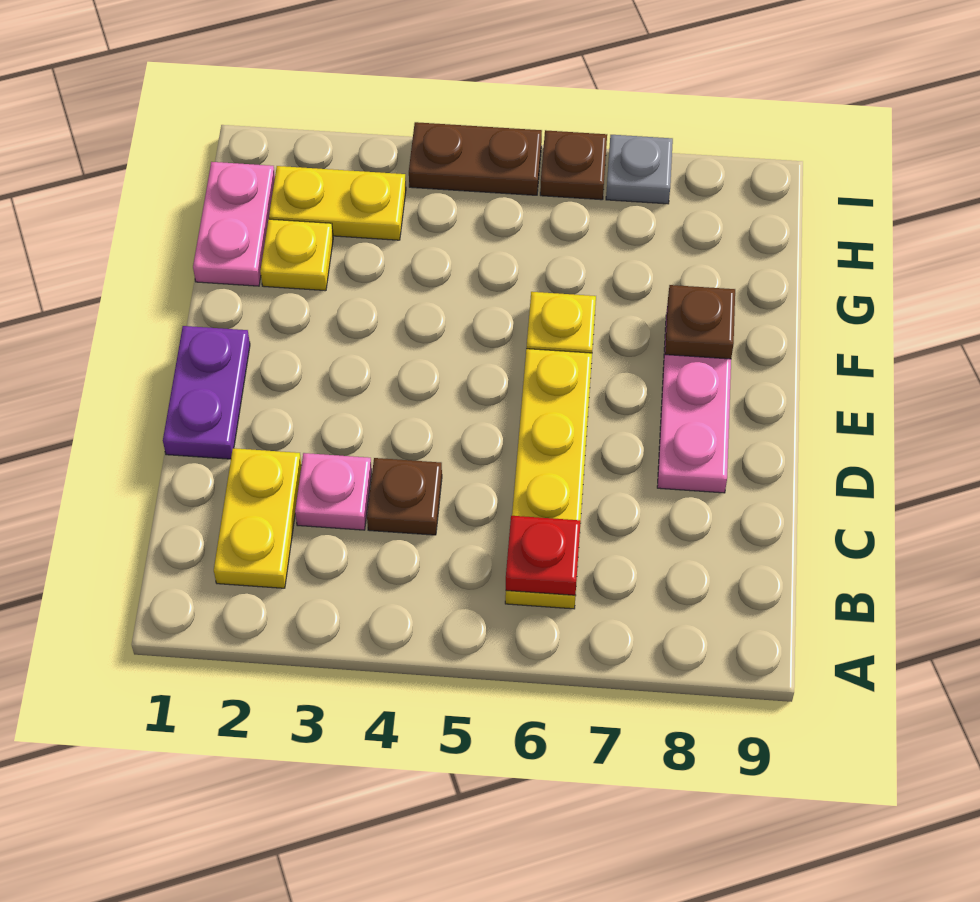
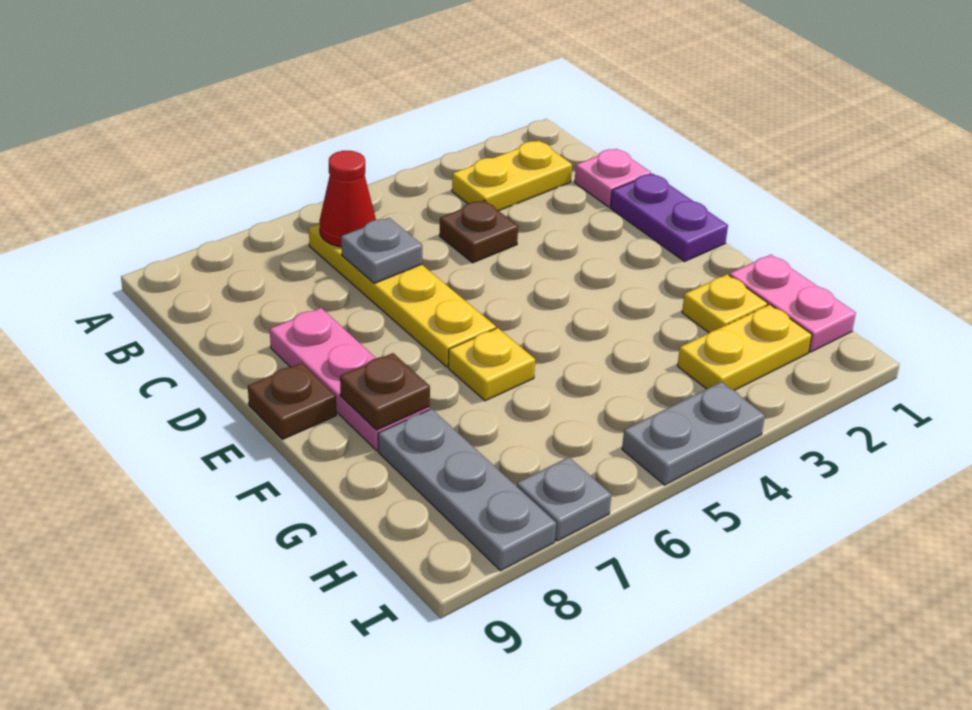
yellow plate B2:C2 level 1 -> yellow plate B2:B3 level 1
red plate B6 level 2 -> red cone B6 level 2
pink plate C3 level 1 -> pink plate C1 level 1
none -> grey plate C6 level 2
none -> grey plate G8:I8 level 1
brown plate I4:I5 level 1 -> grey plate I4:I5 level 1
brown plate I6 level 1 -> brown plate E9 level 1

